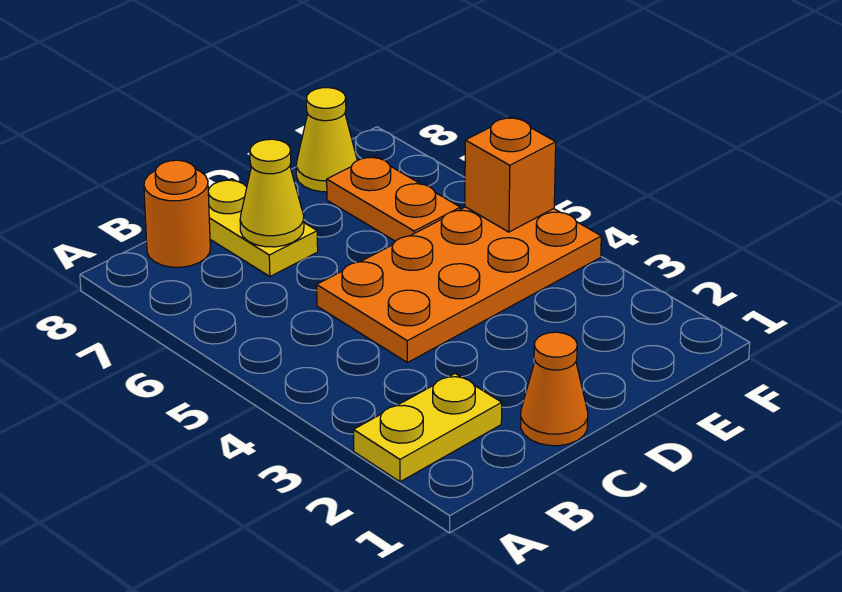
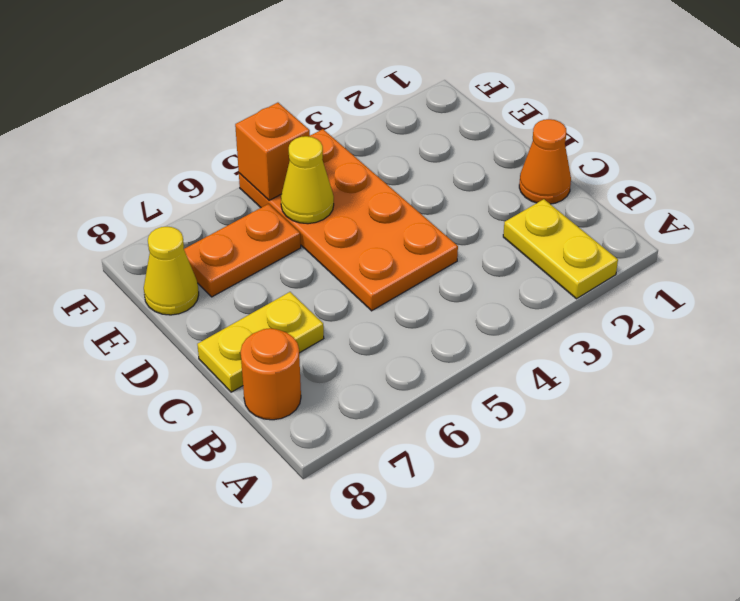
yellow cone C7 level 2 -> yellow cone E5 level 2

